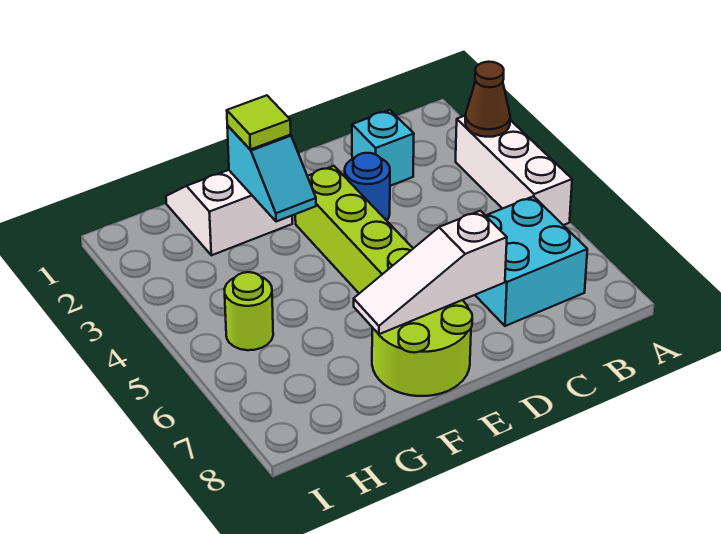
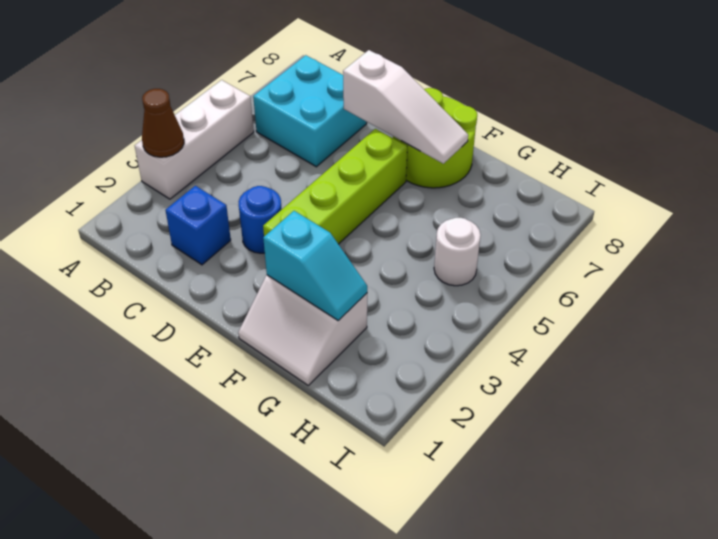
cyan brick C2 level 1 -> blue brick C2 level 1
cyan slope F2:F3 level 2 top 2 -> cyan slope F2:G2 level 2 top F
lime tile F2 level 3 -> none
lime round brick H5 level 1 -> white round brick H5 level 1

